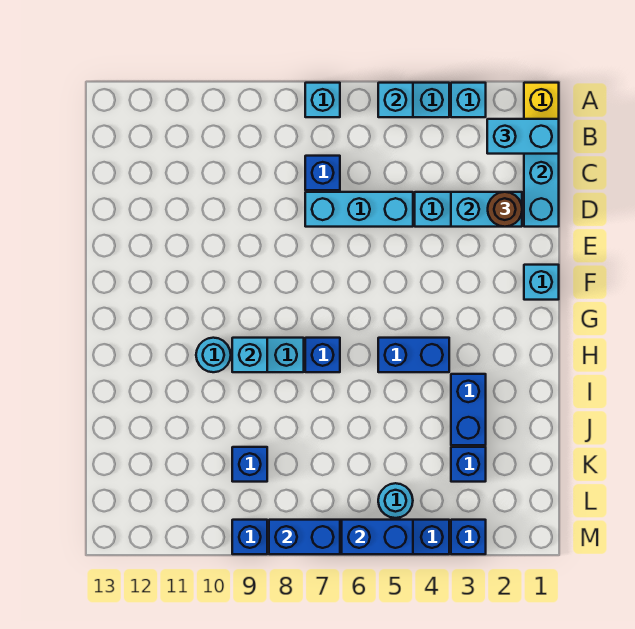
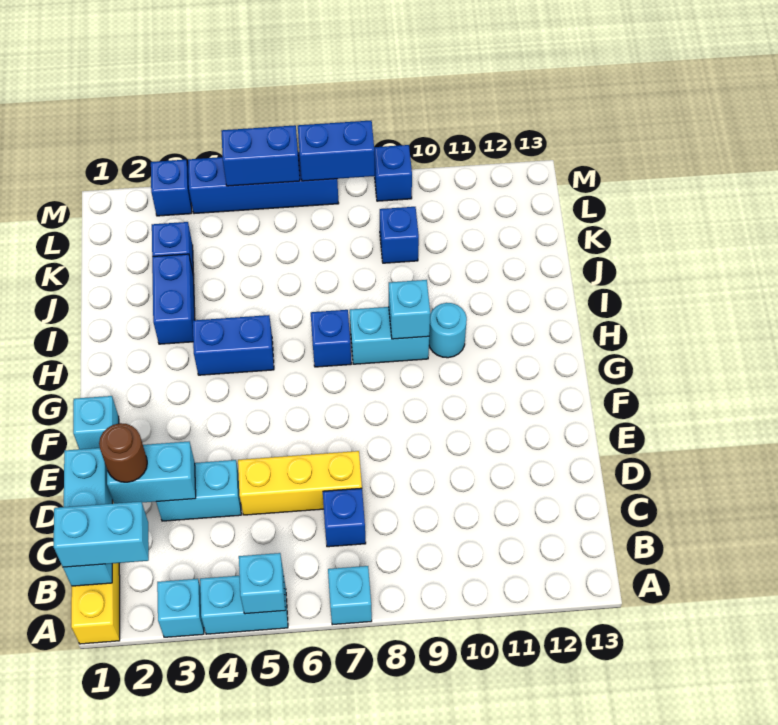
cyan brick D5:D7 level 1 -> yellow brick D5:D7 level 1
cyan round brick L5 level 1 -> none

